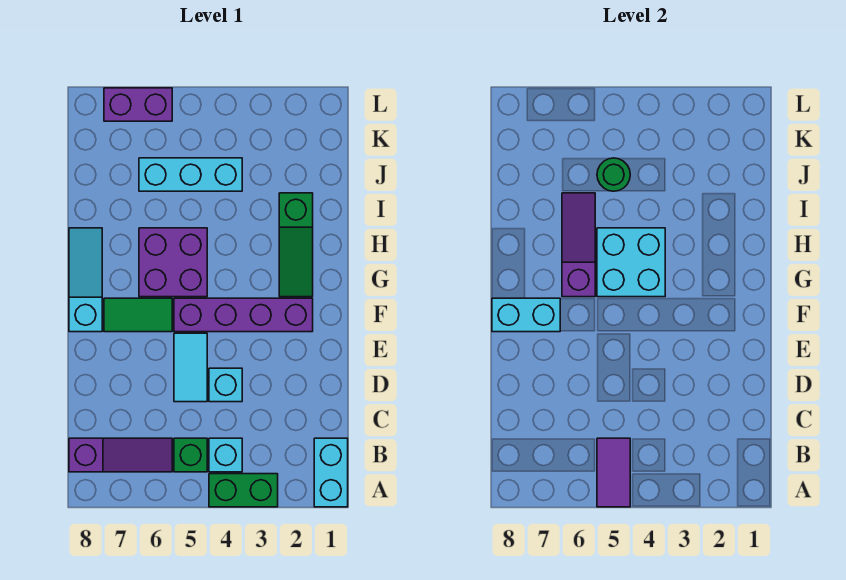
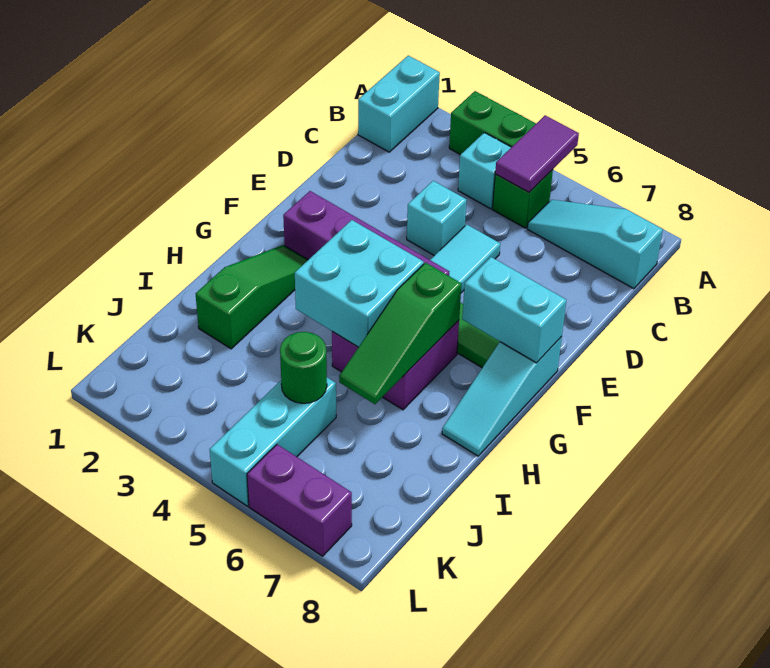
purple slope B6:B8 level 1 top 8 -> cyan slope B6:B8 level 1 top 8
purple slope G6:I6 level 2 top G -> green slope G6:I6 level 2 top G
cyan brick J4:J6 level 1 -> cyan brick J5:L5 level 1

